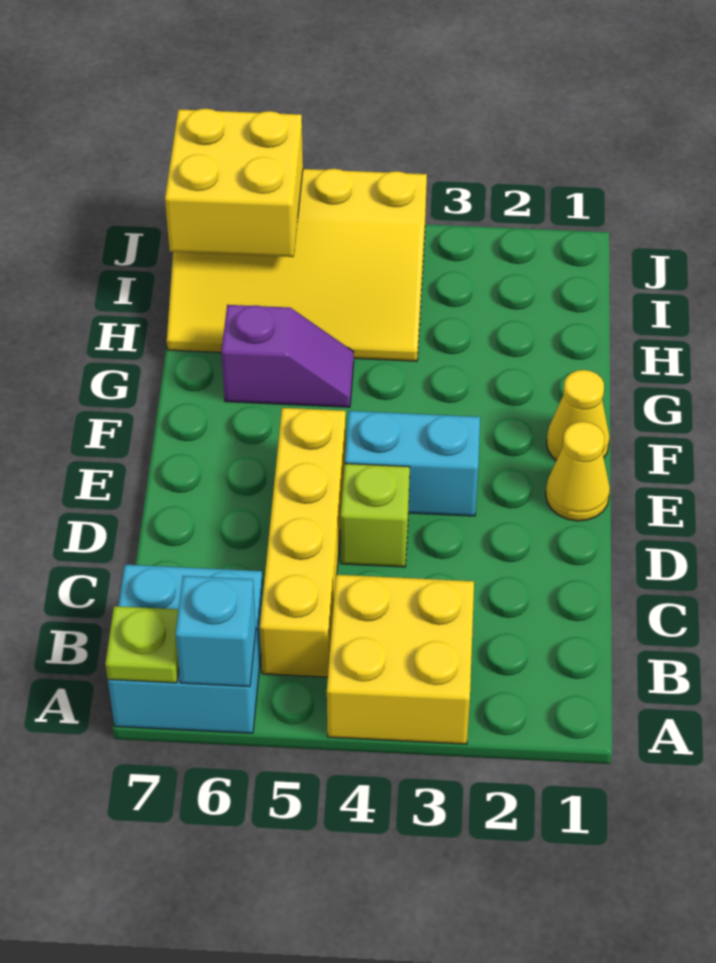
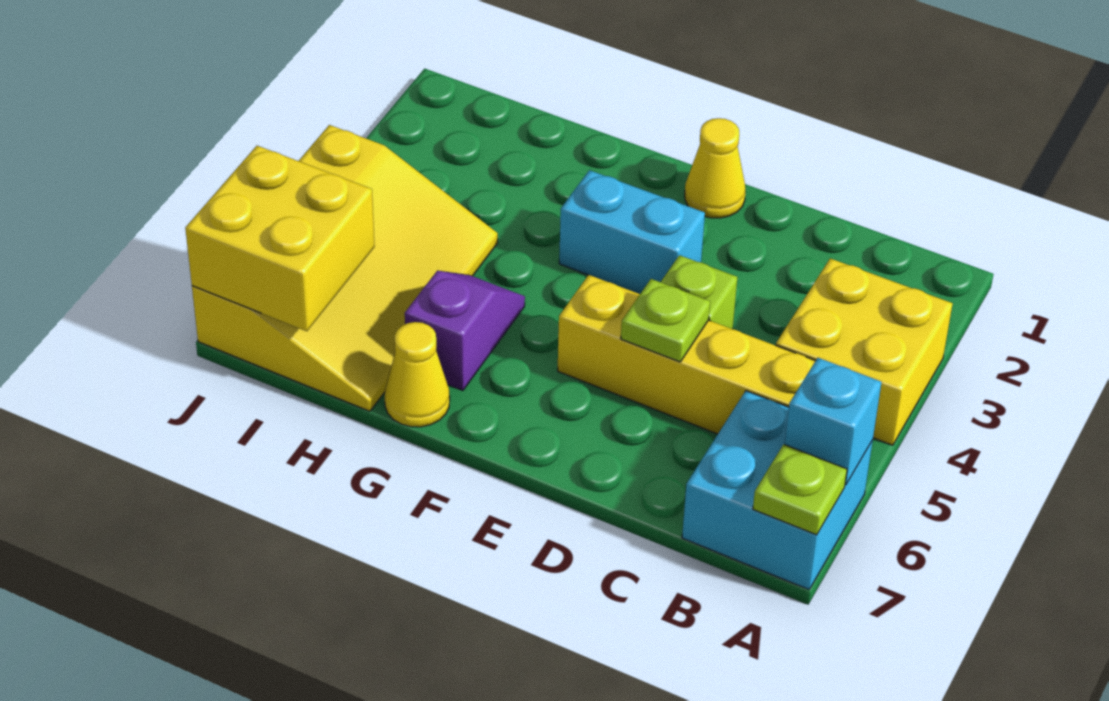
none -> lime plate D5 level 2
cyan brick E3:E4 level 1 -> cyan brick E3:F3 level 1
yellow cone F1 level 1 -> yellow cone G7 level 1

